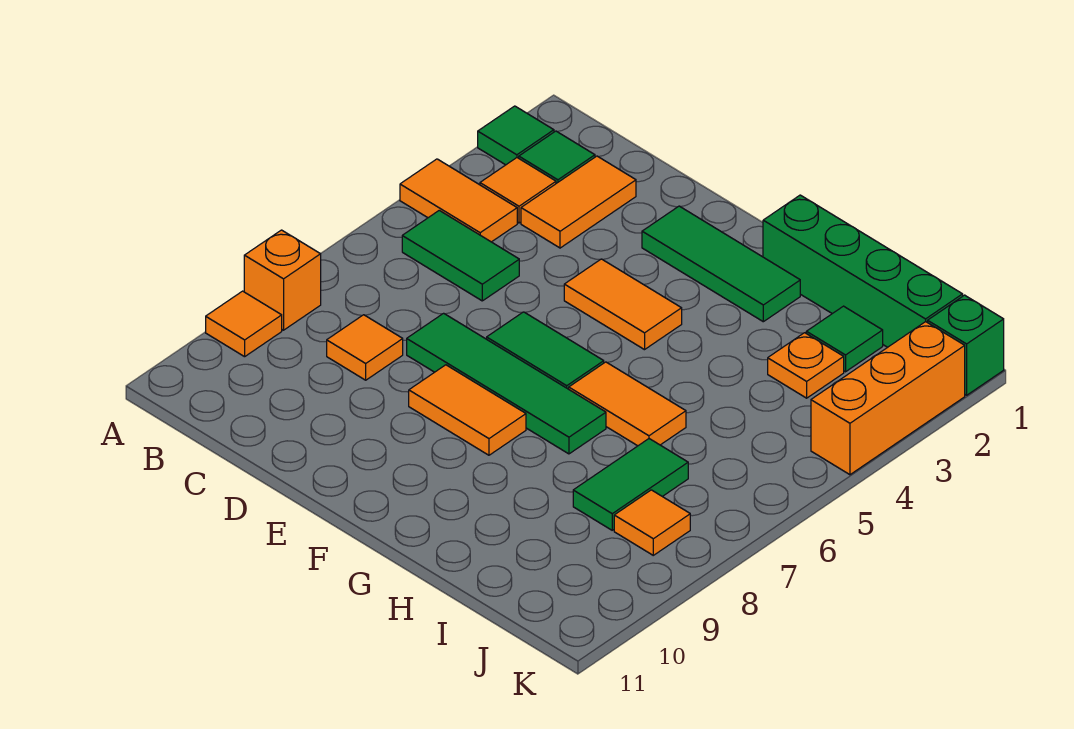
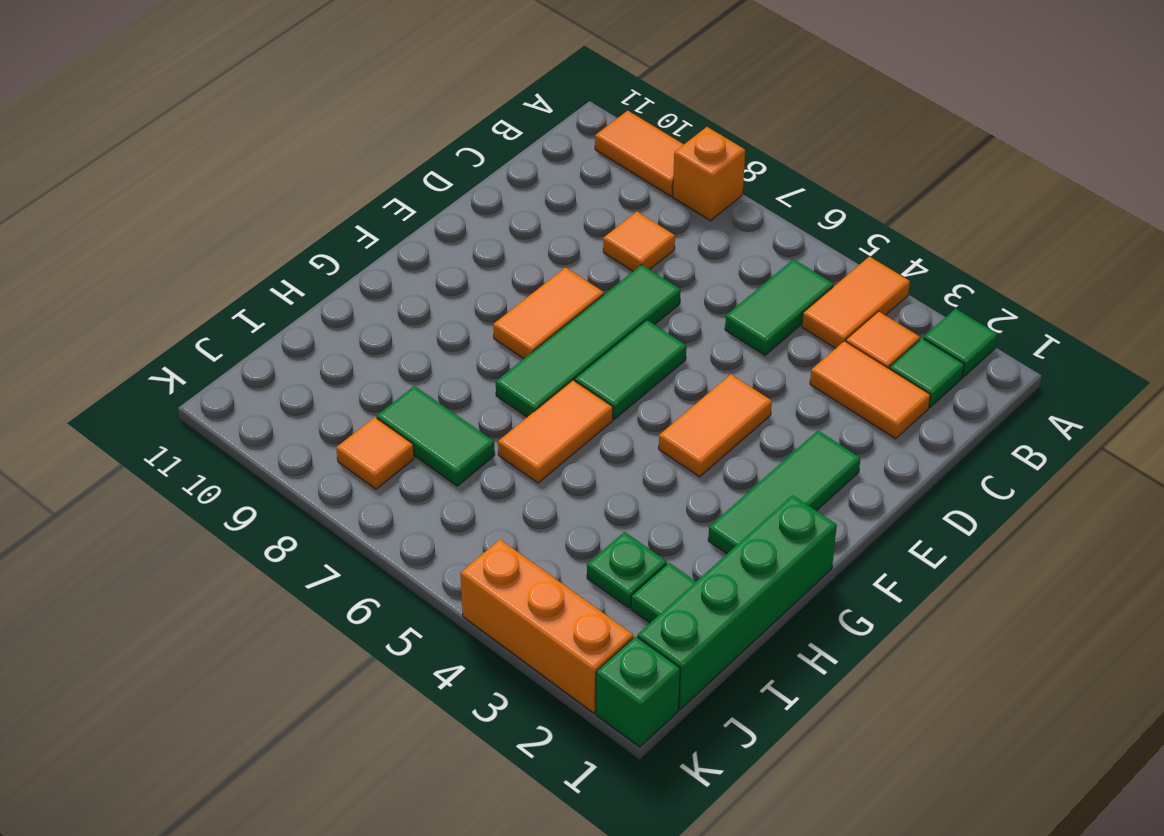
orange tile A9 level 1 -> orange tile A9:A10 level 1
orange plate I3 level 1 -> green plate I3 level 1

